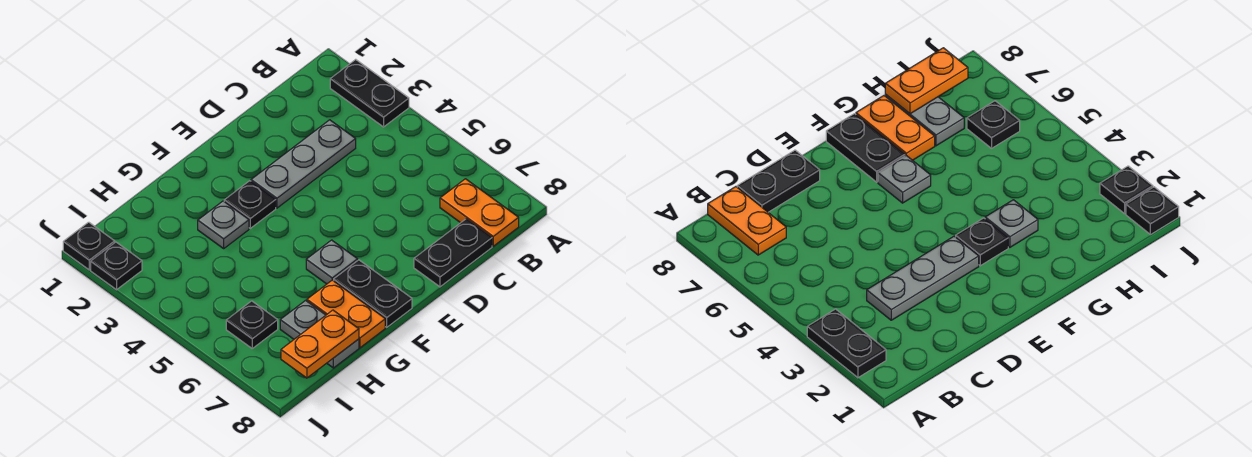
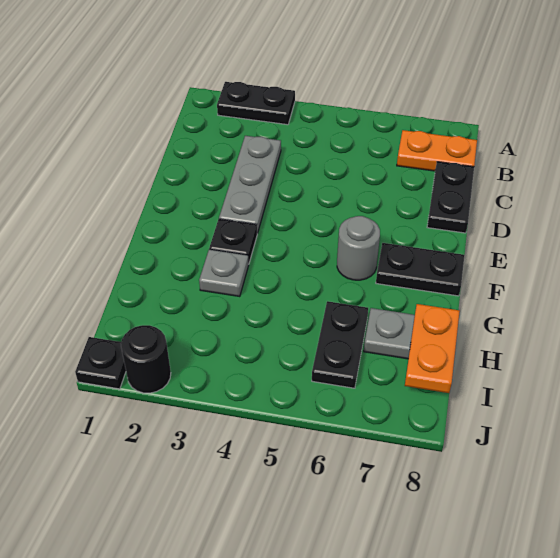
grey plate F6 level 1 -> grey round brick F6 level 1
orange plate G7:G8 level 1 -> none
black plate I6 level 1 -> black plate H6:I6 level 1
black plate J2 level 1 -> black round brick J2 level 1

